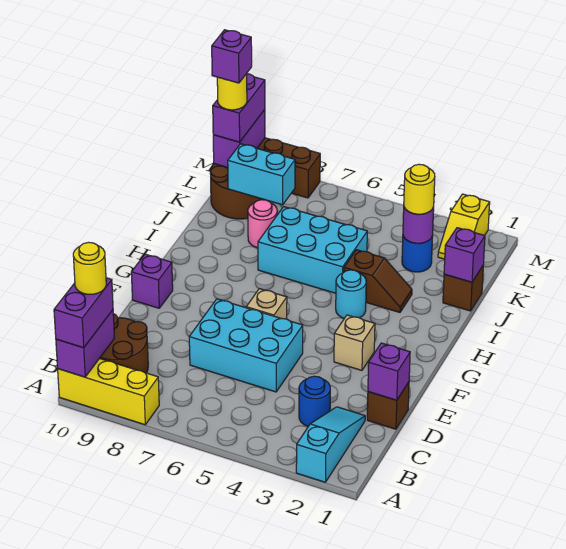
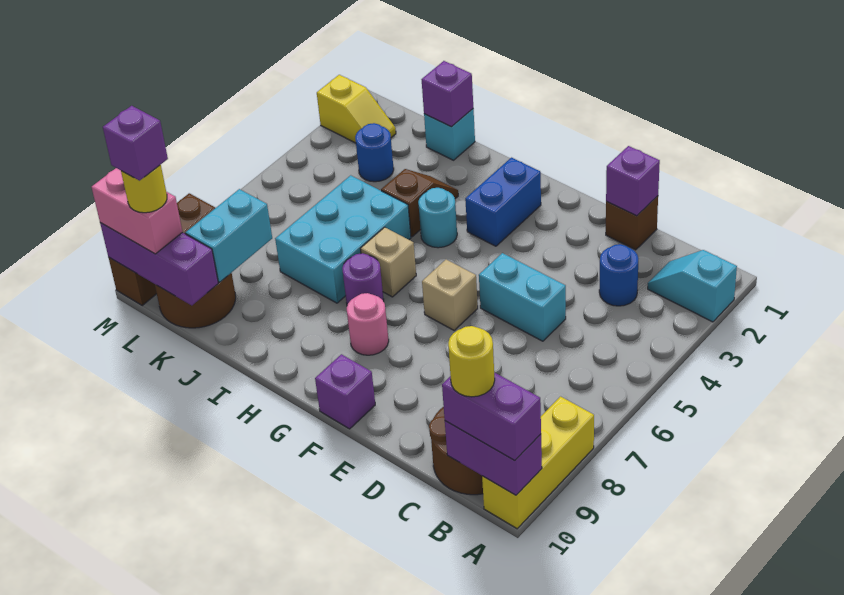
cyan slope A2:C2 level 1 top A -> cyan slope A2:B2 level 1 top A
cyan brick D5:E7 level 1 -> cyan brick D5:E5 level 1
tan brick F3 level 1 -> tan brick H6 level 1
none -> blue brick G2:G3 level 1
brown brick J1 level 1 -> cyan brick J1 level 1
pink round brick J8 level 1 -> pink round brick G8 level 1
purple round brick K3 level 2 -> purple round brick H7 level 1
yellow round brick K3 level 3 -> none
purple brick L10:M10 level 2 -> purple brick K10:M10 level 2
purple brick L10:M10 level 3 -> pink brick L10:M10 level 3

